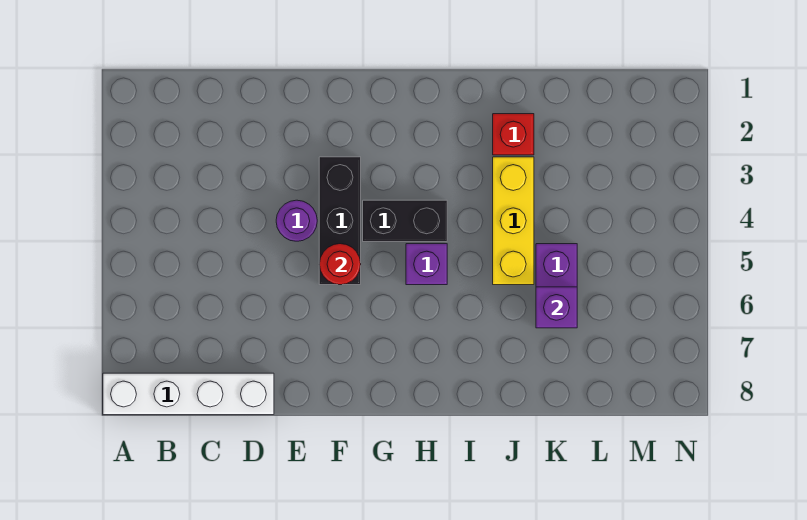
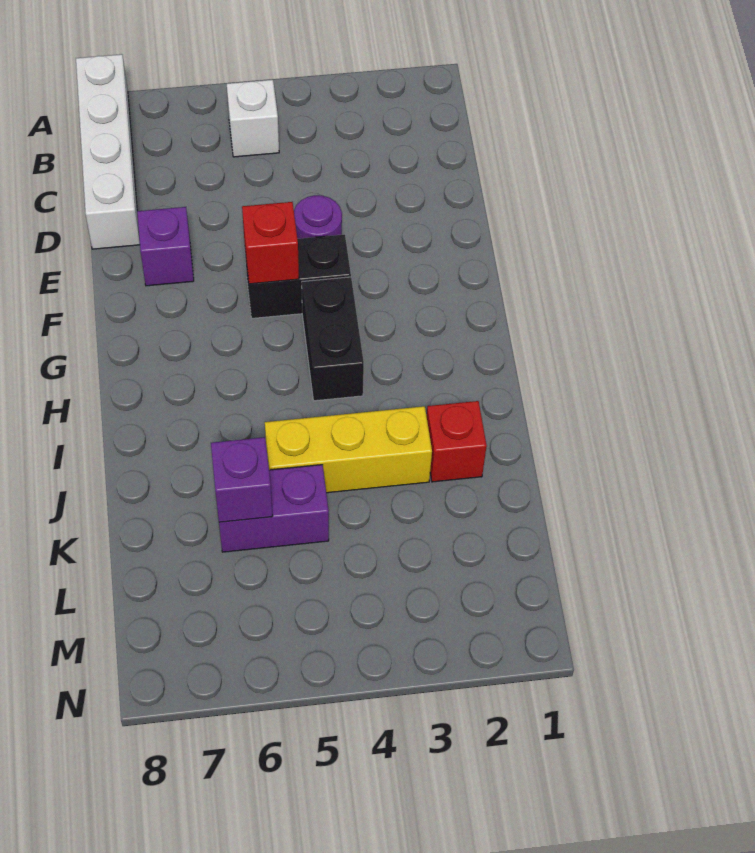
none -> white brick B5 level 1
black brick F3:F5 level 1 -> black brick F4:F5 level 1
red round brick F5 level 2 -> red brick F5 level 2
purple brick H5 level 1 -> purple brick E7 level 1

